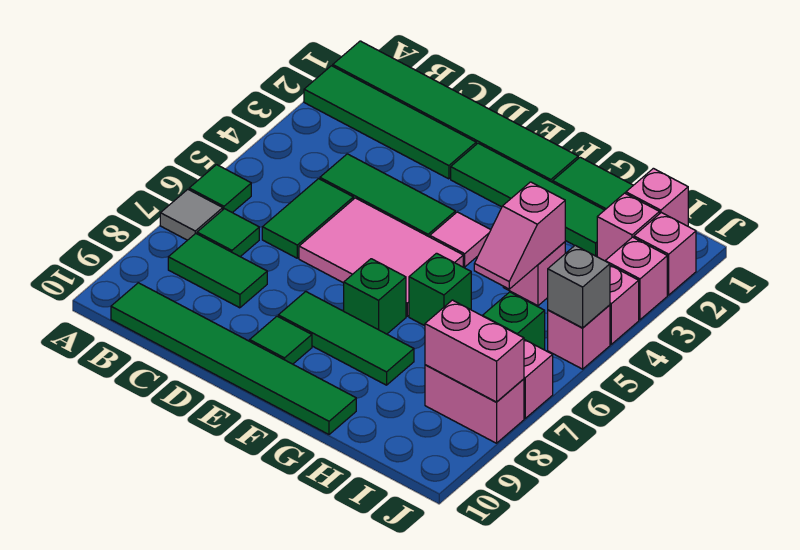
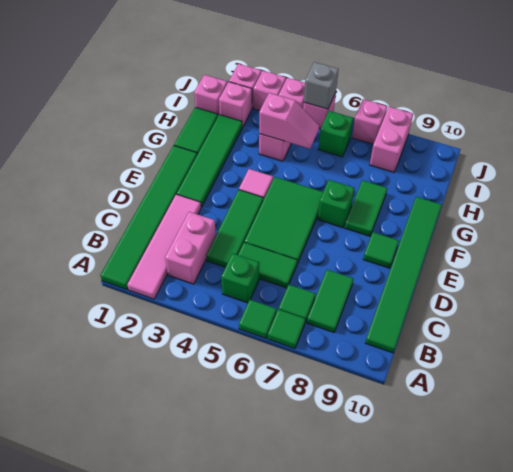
green tile A2:D2 level 1 -> pink tile A2:D2 level 1
grey tile A7 level 1 -> green tile A7 level 1
pink tile D5:F6 level 1 -> green tile D5:F6 level 1
green tile E8:G8 level 1 -> green tile F8:G8 level 1
green brick G6 level 1 -> green brick B5 level 1
pink brick I8:J8 level 2 -> pink brick B3:C3 level 1

